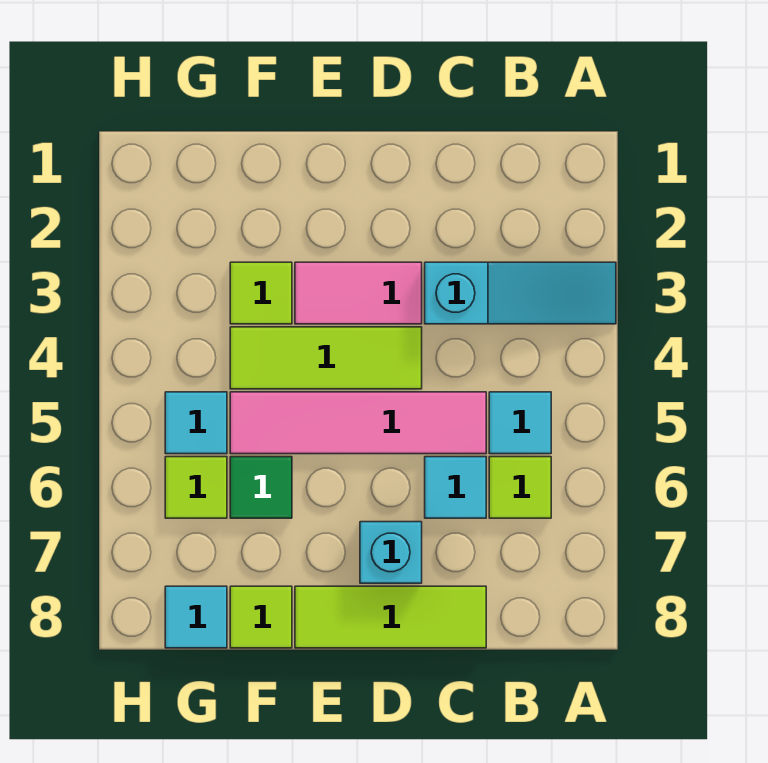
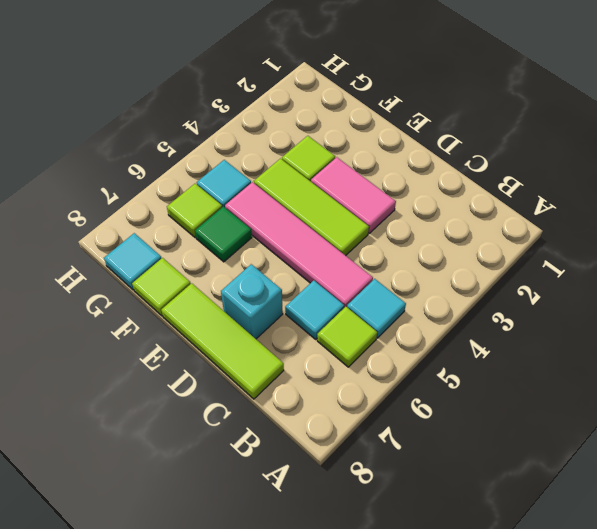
cyan slope A3:C3 level 1 top C -> none

